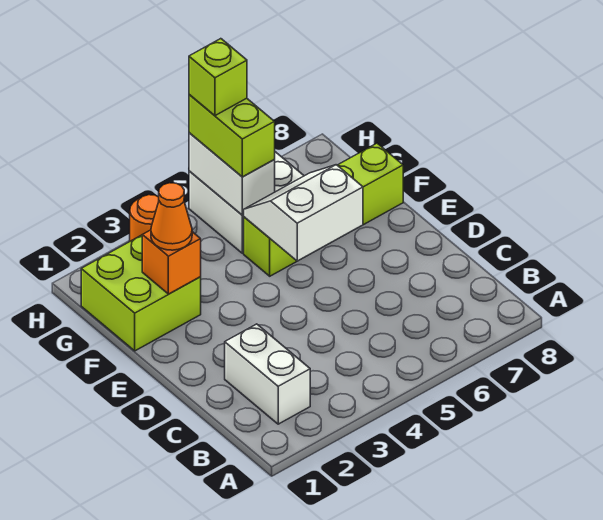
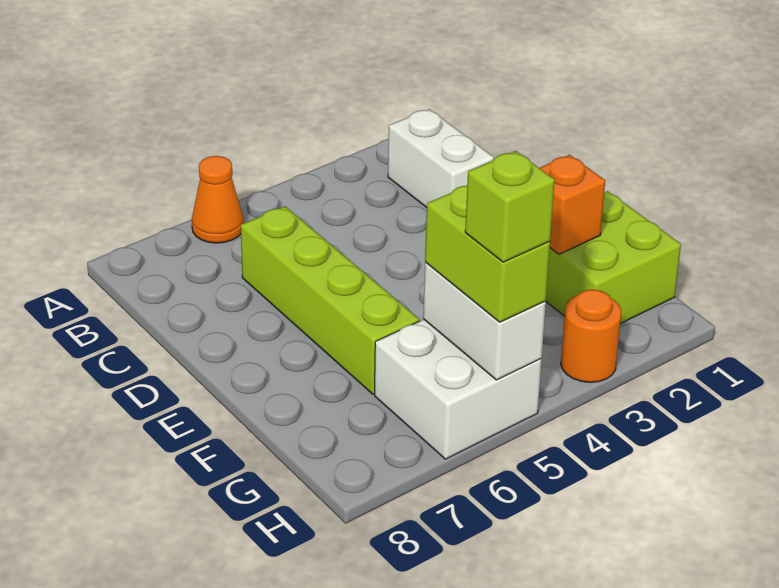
white slope E5:F6 level 2 top E -> none
orange cone F2 level 3 -> orange cone A6 level 1
lime brick F5:F8 level 1 -> lime brick C6:F6 level 1

